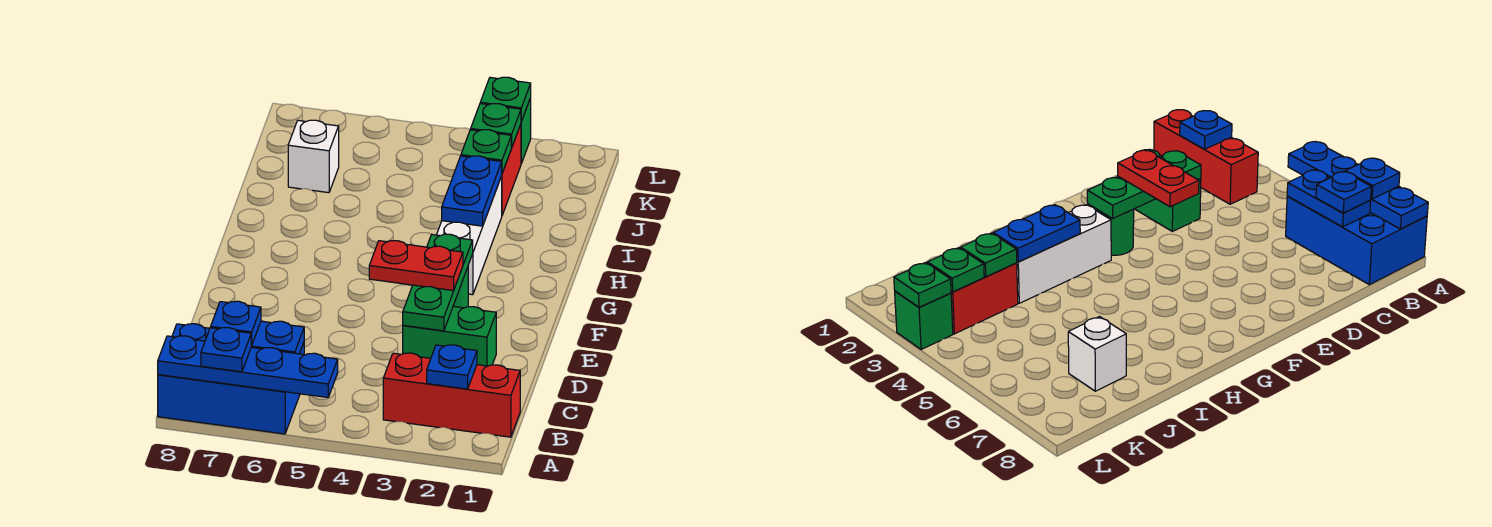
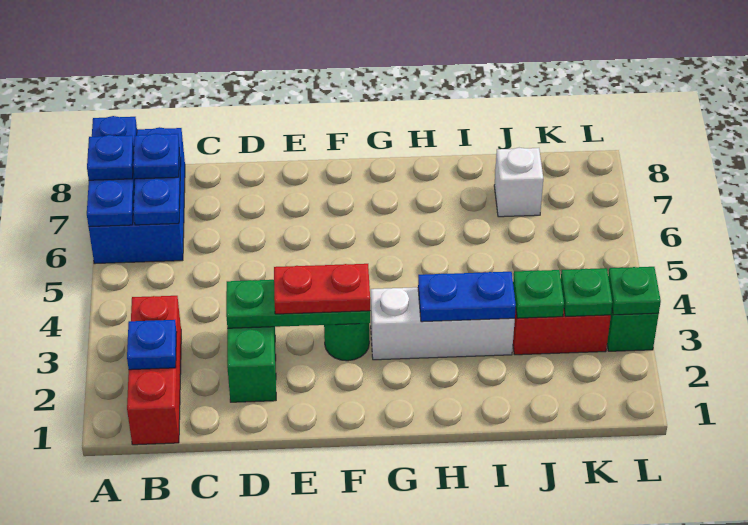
blue plate A5:A8 level 2 -> blue plate A6:A8 level 2
red plate E3:E4 level 3 -> red plate E3:F3 level 3

